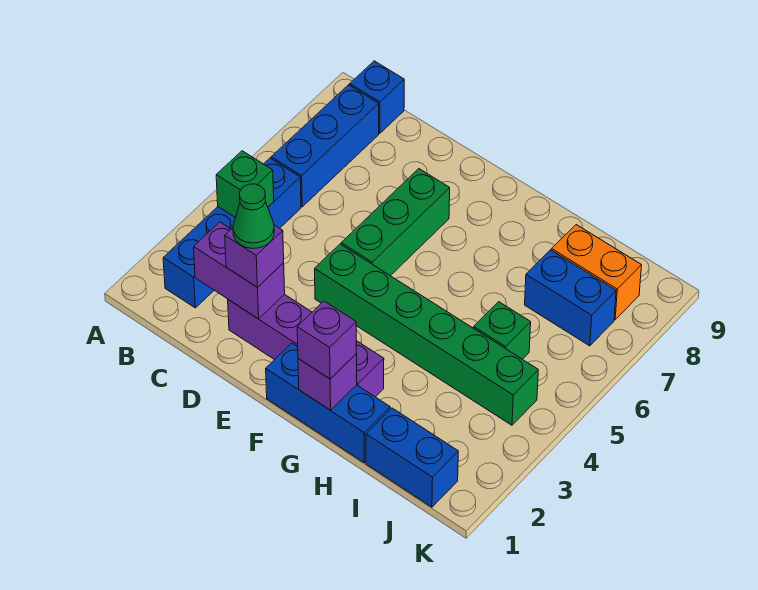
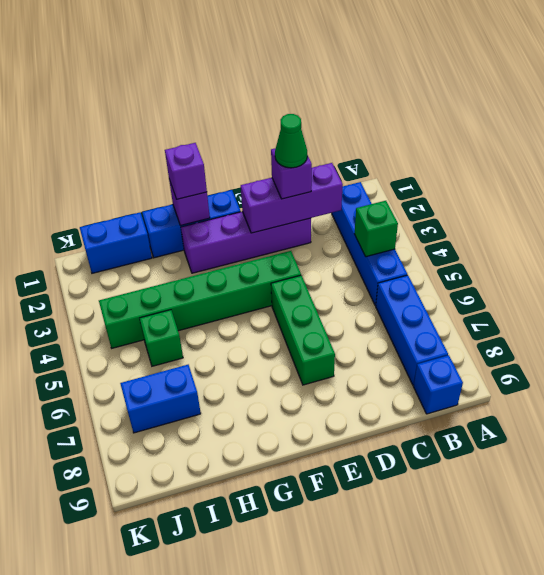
purple brick C2:D2 level 2 -> purple brick C2:E2 level 2
orange brick I8:J8 level 1 -> none

